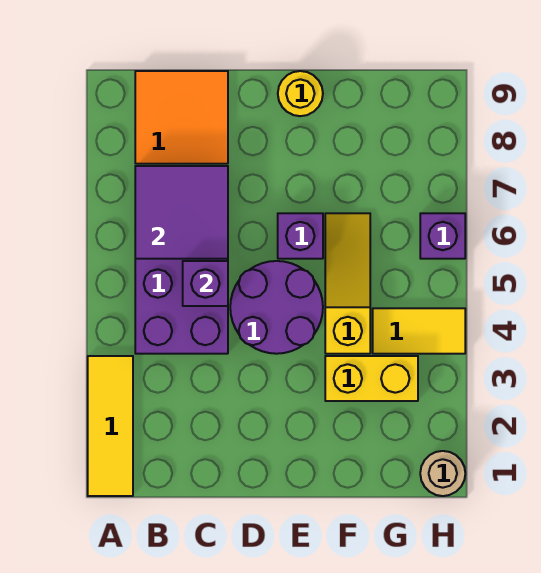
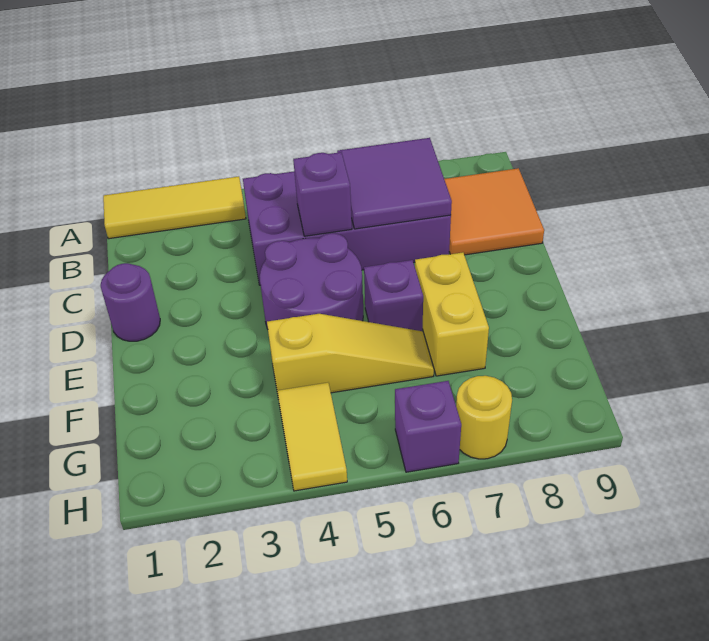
none -> purple round brick D1 level 1
yellow round brick E9 level 1 -> yellow round brick H7 level 1
yellow brick F3:G3 level 1 -> yellow brick E7:F7 level 1
tan round brick H1 level 1 -> none

